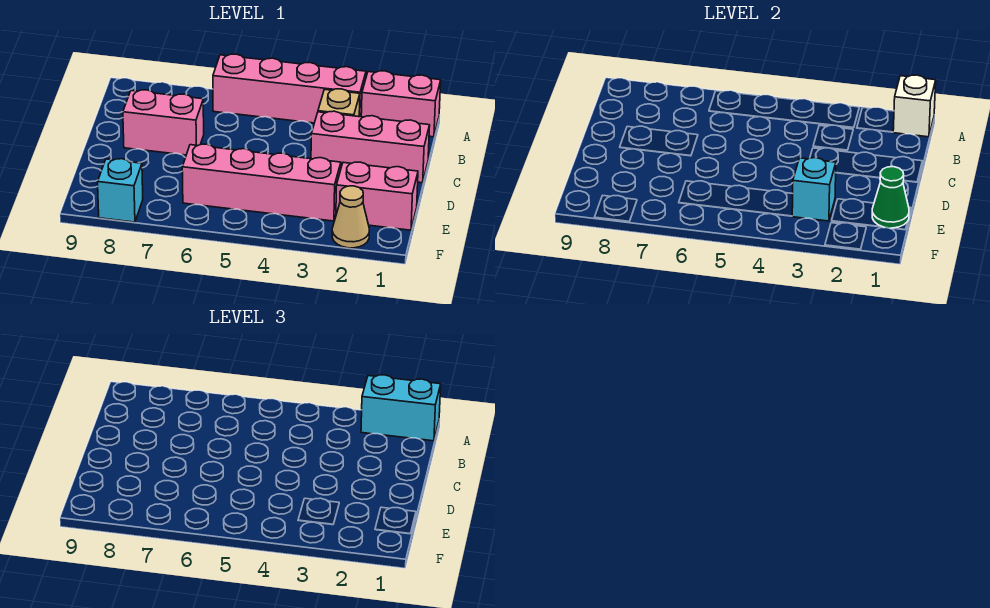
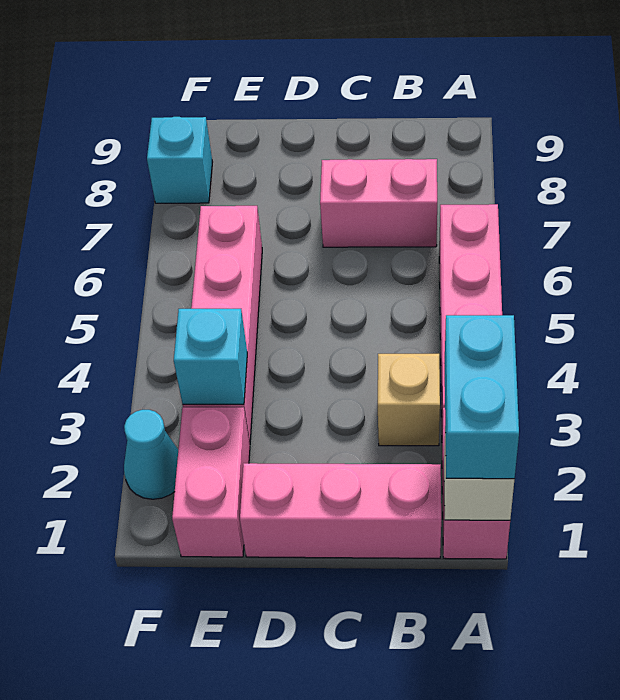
pink brick C1:C3 level 1 -> pink brick B1:D1 level 1
pink brick C7:C8 level 1 -> pink brick B7:C7 level 1
green cone E1 level 2 -> none
tan cone F2 level 1 -> cyan cone F2 level 1

